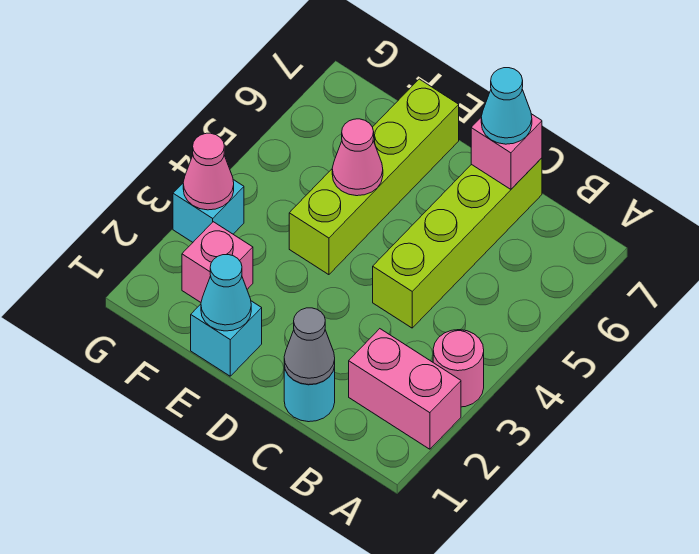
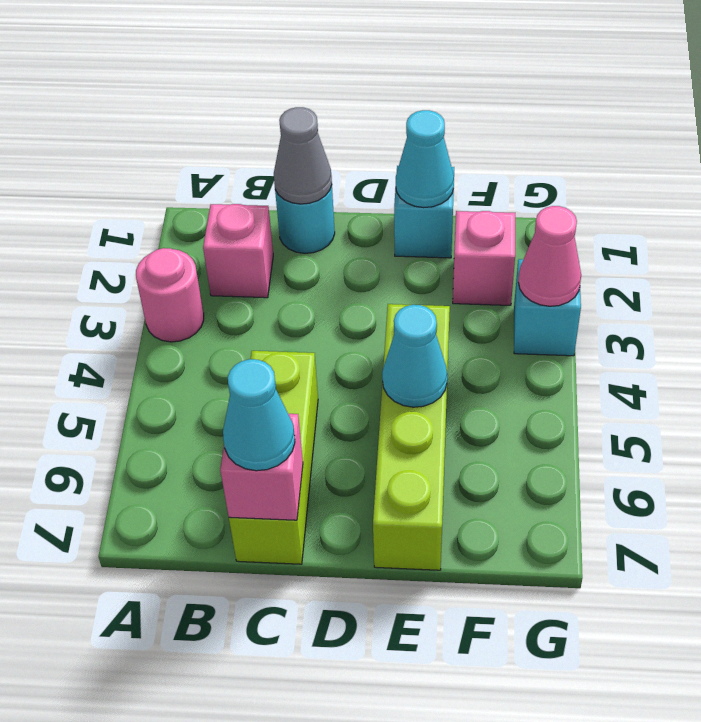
pink brick A2:B2 level 1 -> pink brick B2 level 1
lime brick C4:C7 level 1 -> lime brick C5:C7 level 1
pink cone E5 level 2 -> cyan cone E5 level 2

